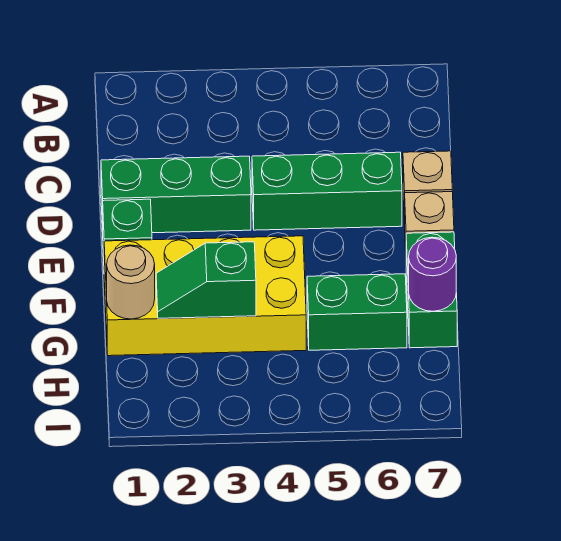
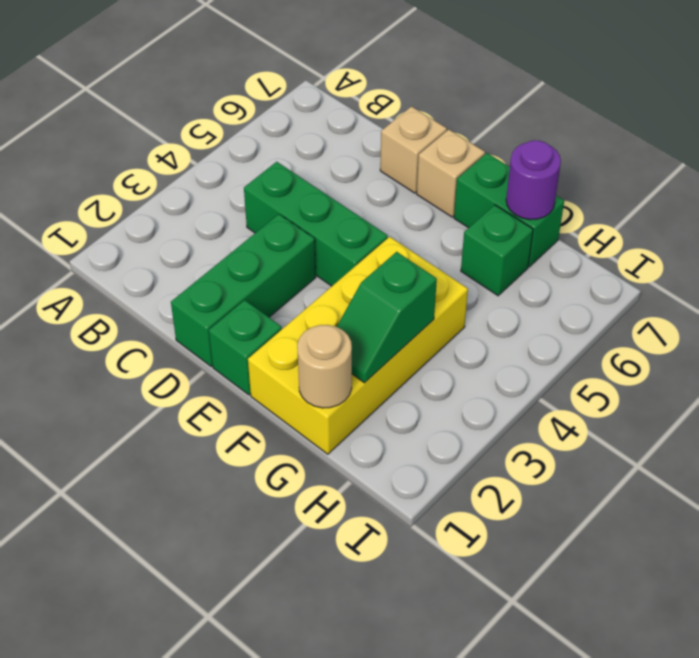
green brick D4:D6 level 1 -> green brick C4:E4 level 1
green brick G5:G6 level 1 -> green brick G6 level 1

